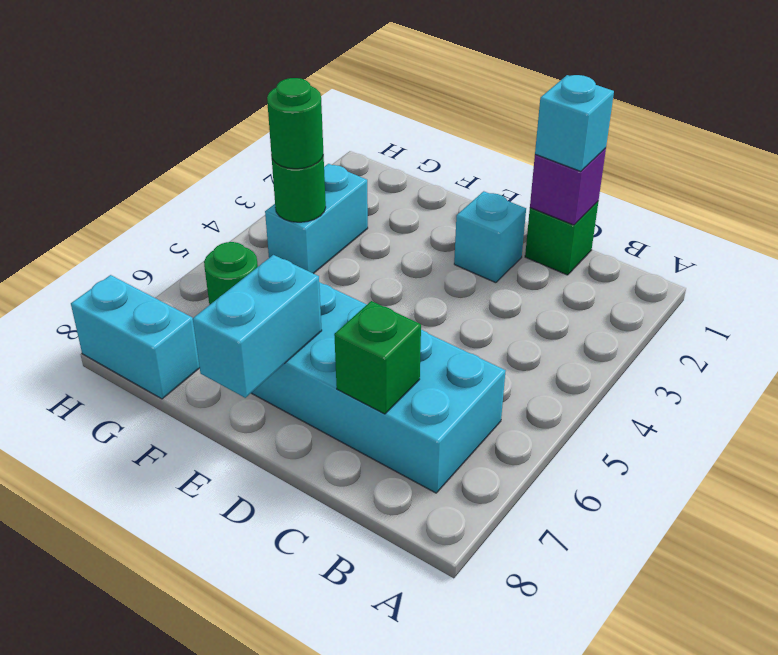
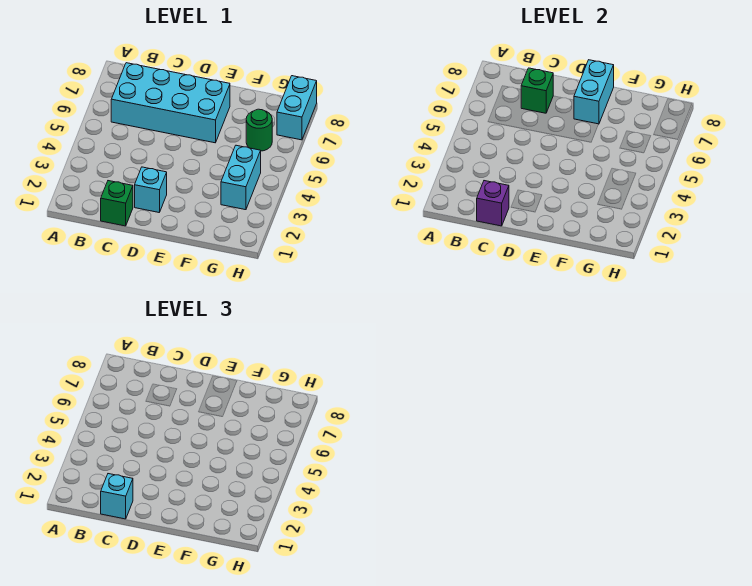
green round brick G4 level 2 -> none
green round brick G4 level 3 -> none
cyan brick G8:H8 level 1 -> cyan brick H7:H8 level 1

